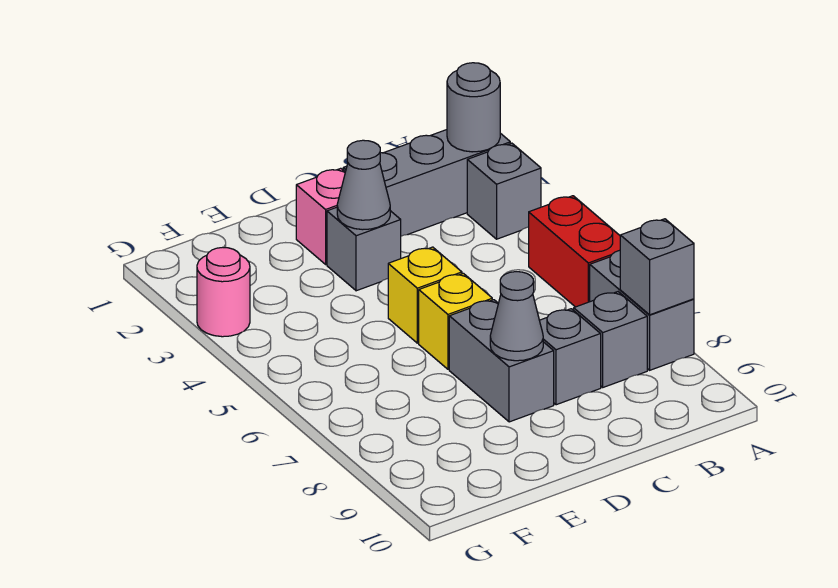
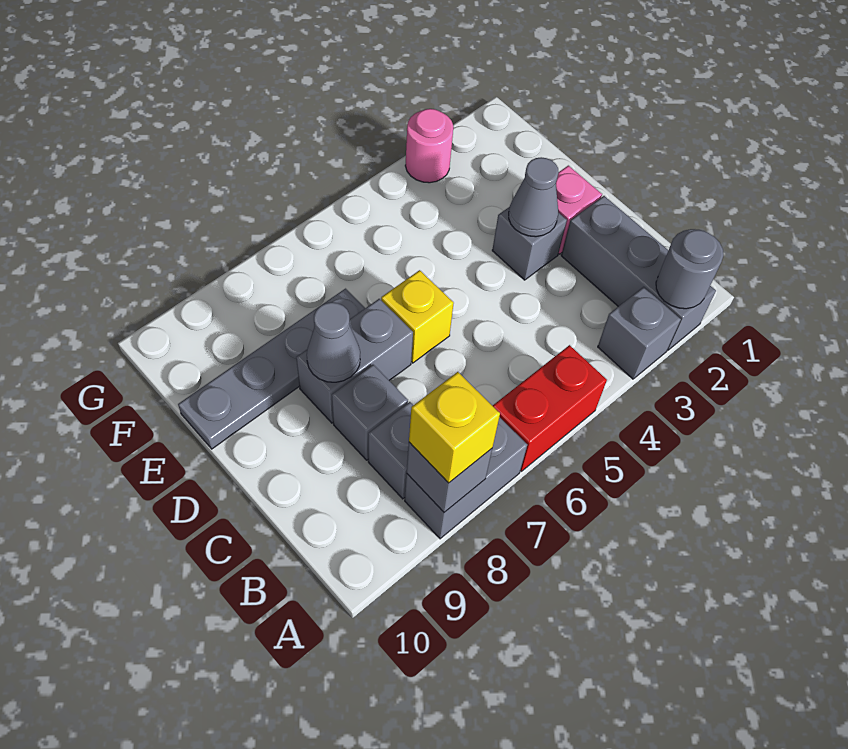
yellow brick D5 level 1 -> yellow brick A8 level 3
none -> grey plate E7:E10 level 1

